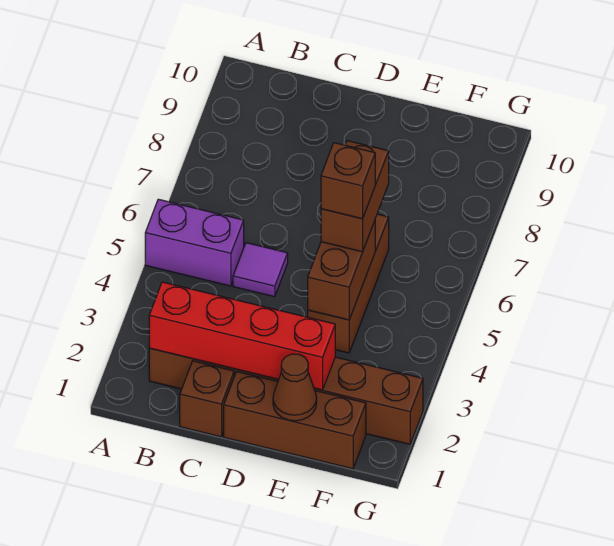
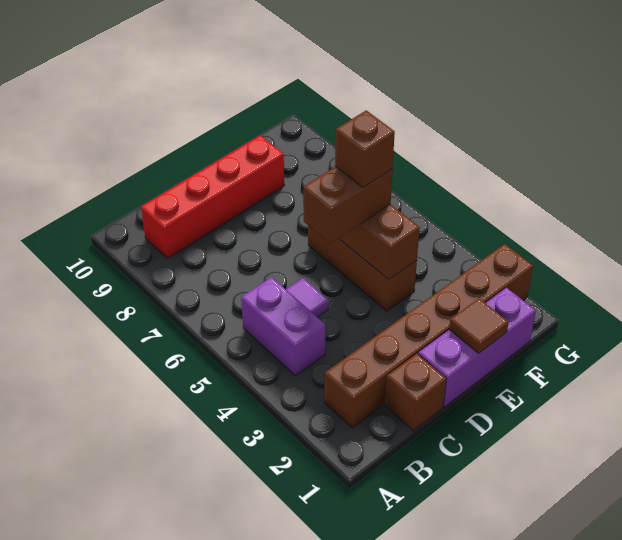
purple brick A5:B5 level 1 -> purple brick B4:B5 level 1
red brick B2:E2 level 2 -> red brick B9:E9 level 1
brown brick D1:F1 level 1 -> purple brick D1:F1 level 1
brown cone E1 level 2 -> brown tile E1 level 2
brown brick E5:E6 level 3 -> brown brick D5:E5 level 3

